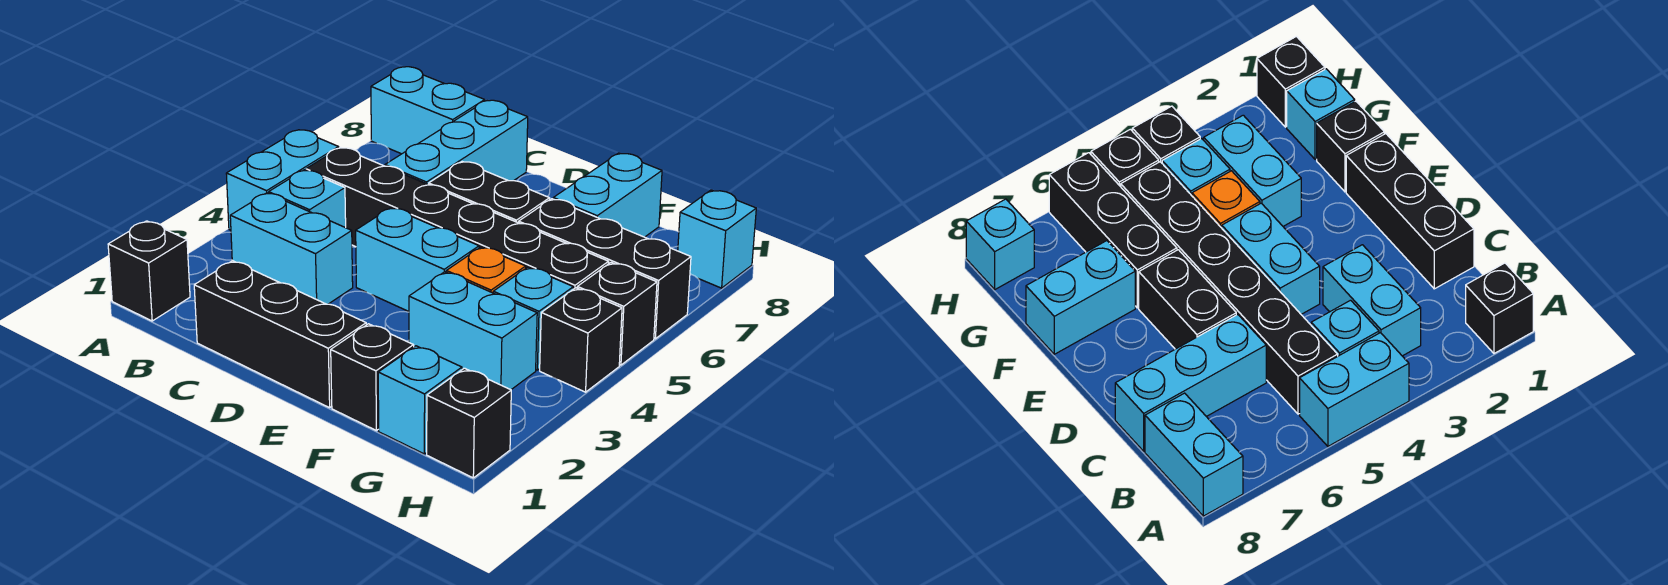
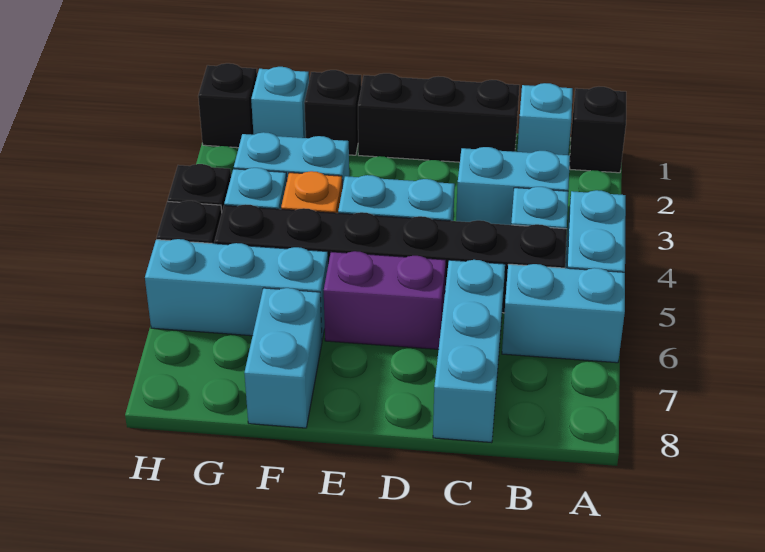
cyan brick A8:B8 level 1 -> cyan brick A6:B6 level 1
black brick D6:E6 level 1 -> purple brick D6:E6 level 1
black brick F6:H6 level 1 -> cyan brick F6:H6 level 1
cyan brick H8 level 1 -> cyan brick B1 level 1

